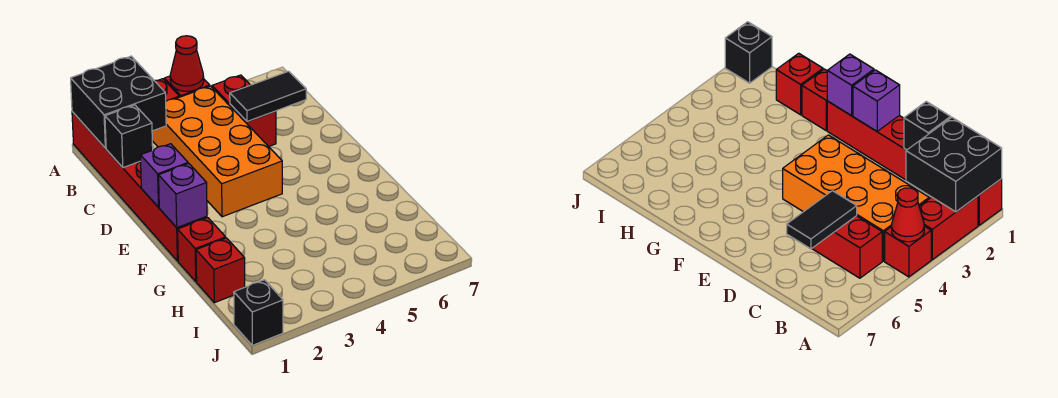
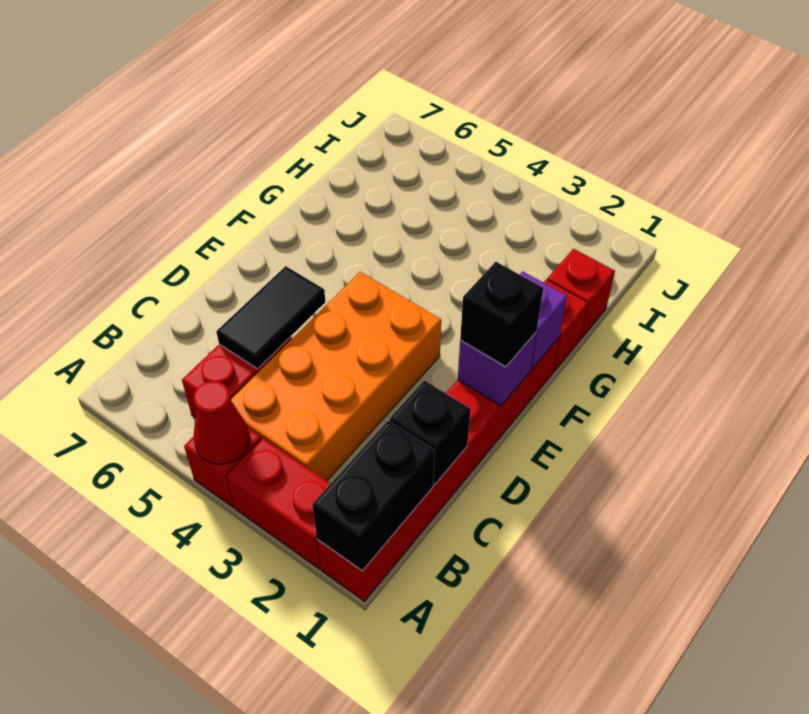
black brick A1:B2 level 2 -> black brick A1:B1 level 2
black tile C5:C6 level 2 -> black tile C5:D5 level 2
black brick J1 level 1 -> black brick E1 level 3

